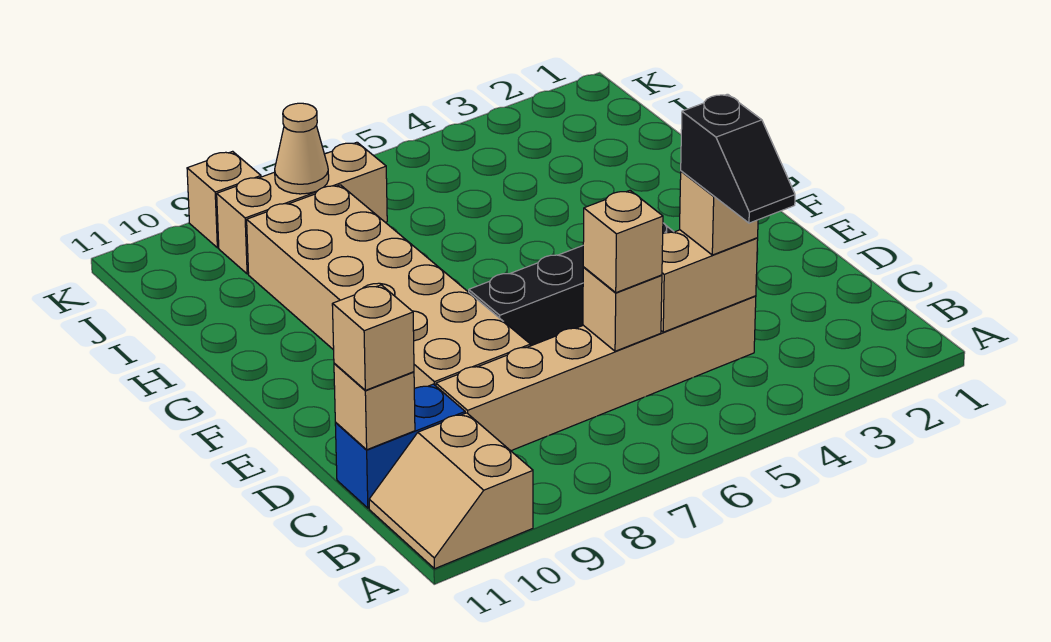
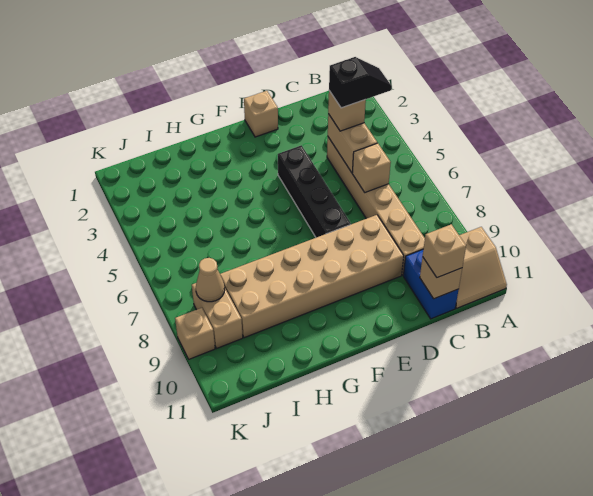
tan brick C6 level 3 -> tan brick E1 level 1
tan brick J7:J9 level 1 -> tan brick J8:J9 level 1

